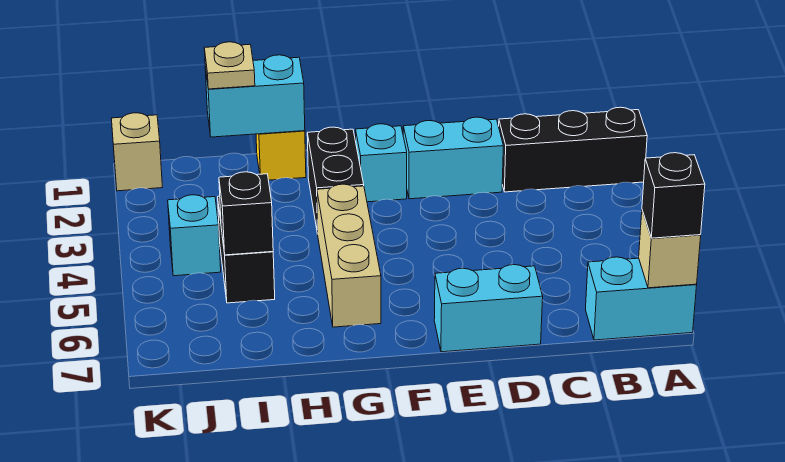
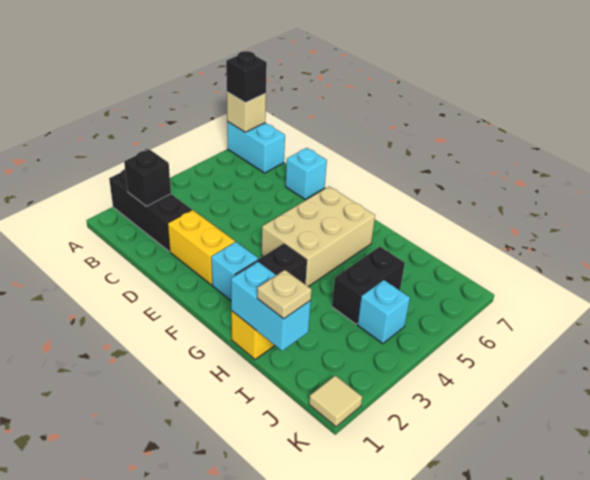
cyan brick D2:E2 level 1 -> yellow brick D2:E2 level 1
cyan brick D7:E7 level 1 -> cyan brick D7 level 1
tan brick G4:G6 level 1 -> tan brick F4:G6 level 1
black brick I5 level 2 -> black brick B2 level 2
tan brick K1 level 1 -> tan tile K1 level 1

